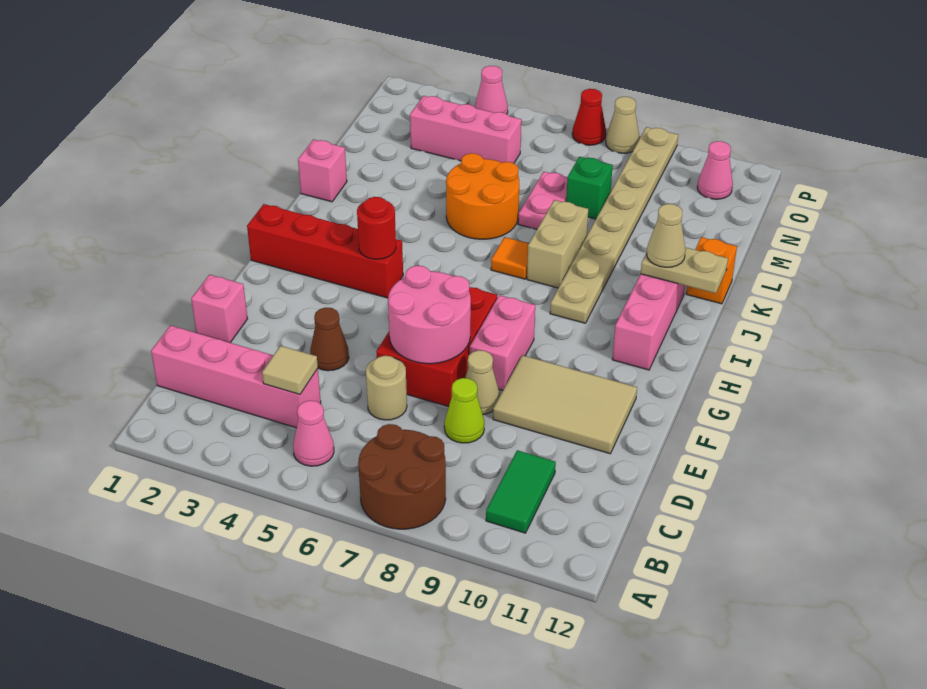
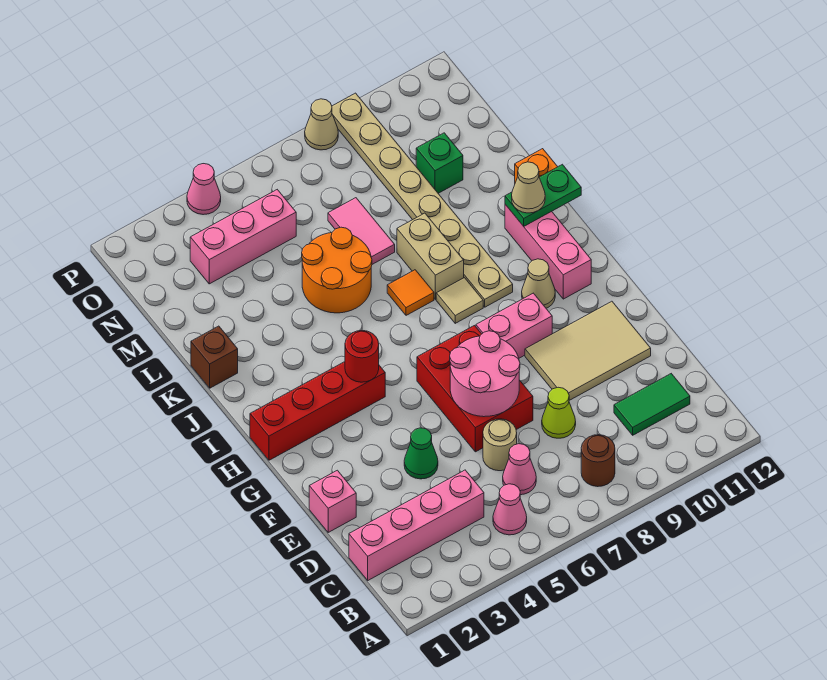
brown round brick A7:B8 level 1 -> brown round brick B8 level 1
green tile B10:C10 level 1 -> green tile C10:C11 level 1
tan tile C4 level 2 -> tan tile I8 level 1
brown cone E4 level 1 -> green cone E4 level 1
tan cone E8 level 1 -> tan cone H10 level 1
pink brick F8:G8 level 1 -> pink brick G8:G9 level 1
tan plate J11:J12 level 2 -> green plate J11:J12 level 2
pink brick K1 level 1 -> brown brick K1 level 1
pink plate L7:M7 level 1 -> pink tile L7:M7 level 1
green brick M8 level 1 -> green brick M10 level 1
pink cone O11 level 1 -> pink cone C6 level 1
red cone P7 level 1 -> none

